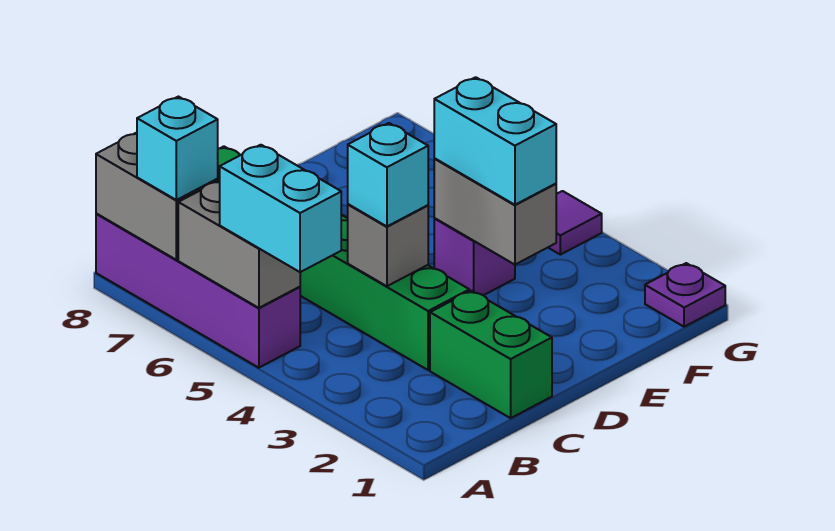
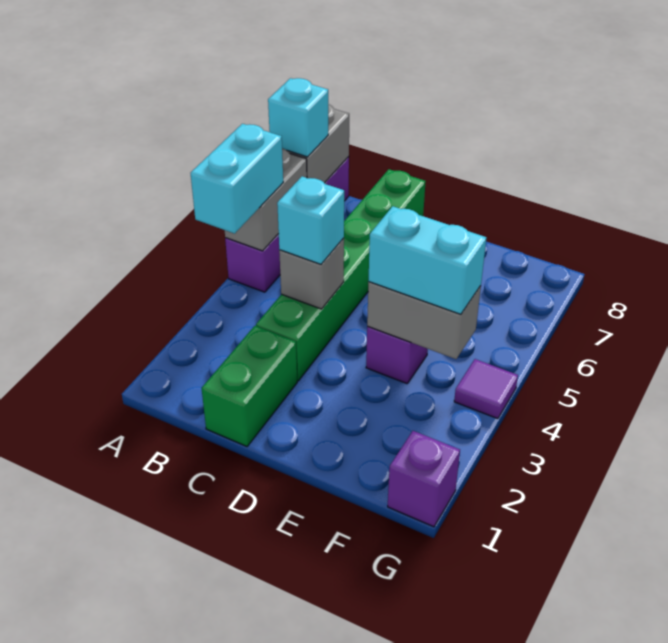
grey brick E3:E4 level 2 -> grey brick E4:F4 level 2
cyan brick E3:E4 level 3 -> cyan brick E4:F4 level 3
purple plate G1 level 1 -> purple brick G1 level 1

